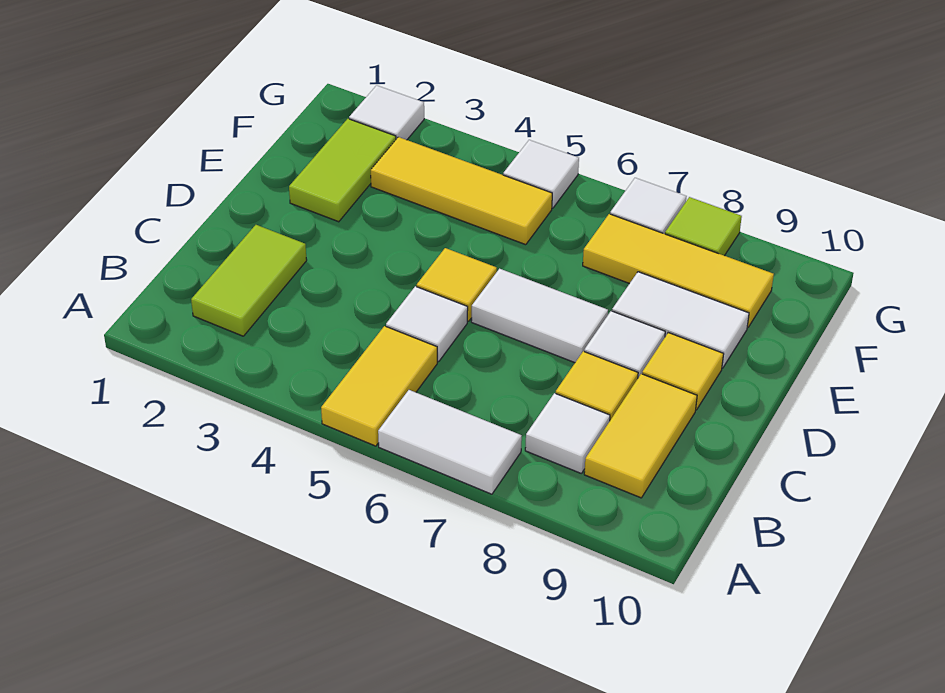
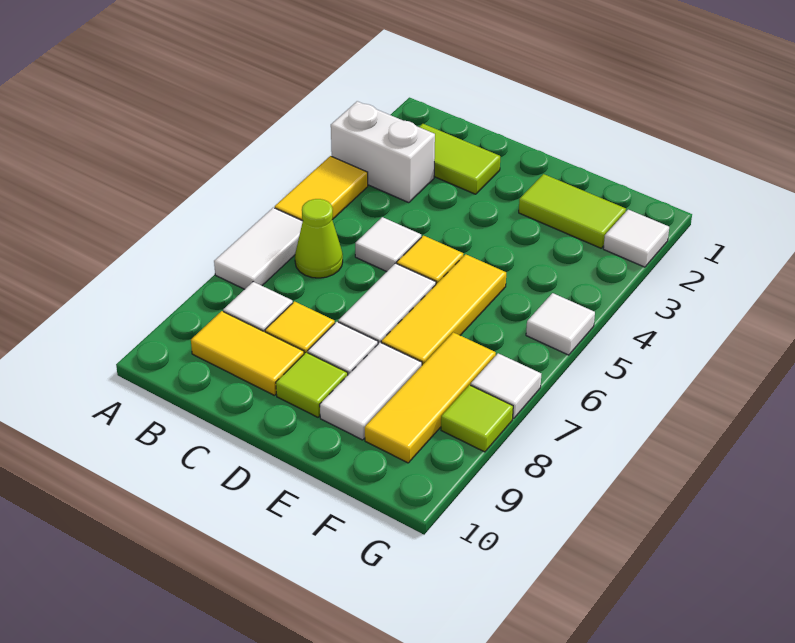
none -> white brick A3:B3 level 1
yellow tile A5:B5 level 1 -> yellow tile A4:A5 level 1
none -> lime cone B6 level 1
yellow tile D9 level 1 -> lime tile D9 level 1
yellow tile F3:F5 level 1 -> yellow tile E5:E7 level 1

